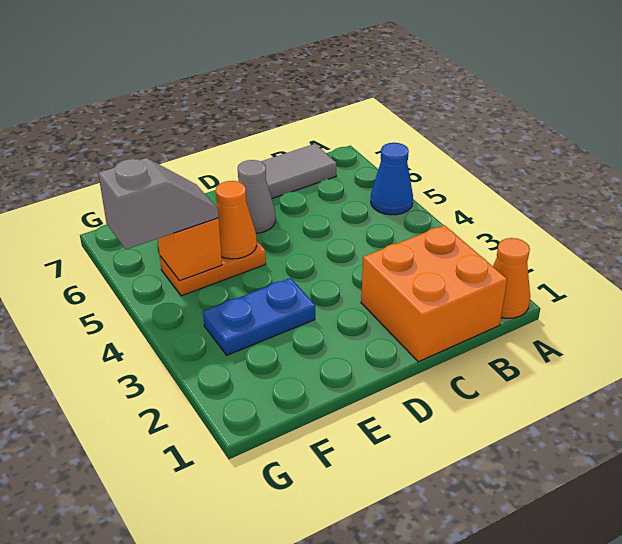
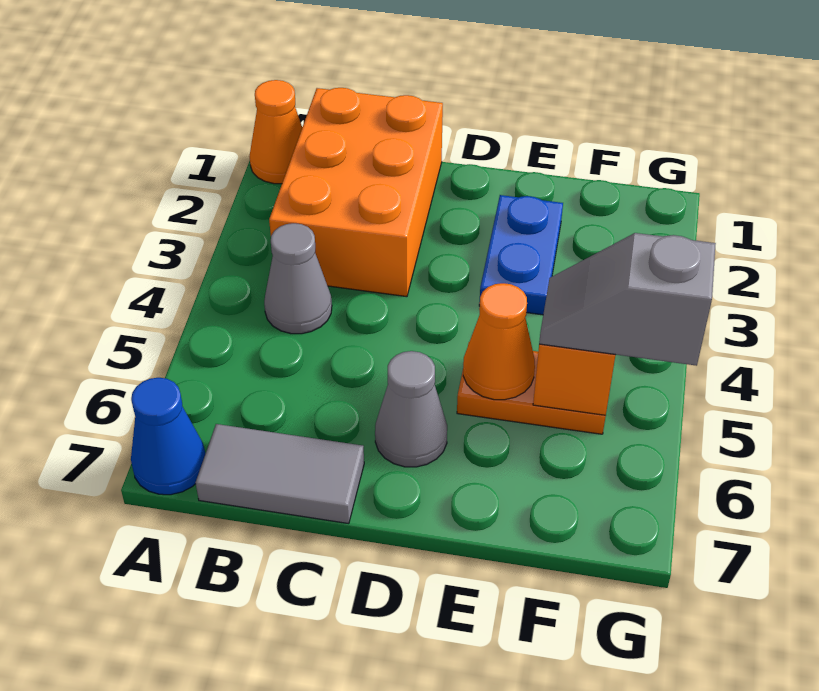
blue cone A5 level 1 -> blue cone A7 level 1
orange brick B1:C2 level 1 -> orange brick B1:C3 level 1
none -> grey cone B4 level 1
blue plate E3:F3 level 1 -> blue plate E2:E3 level 1

